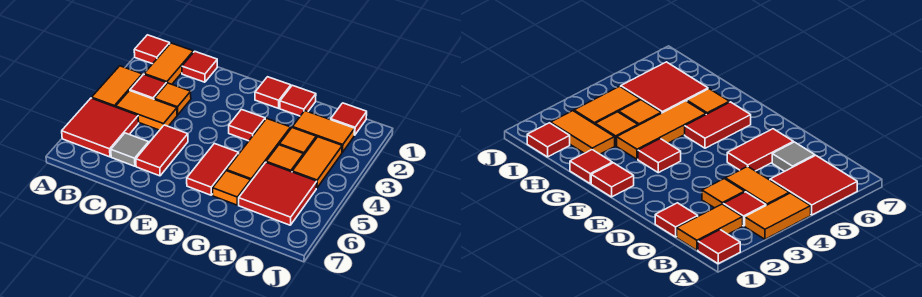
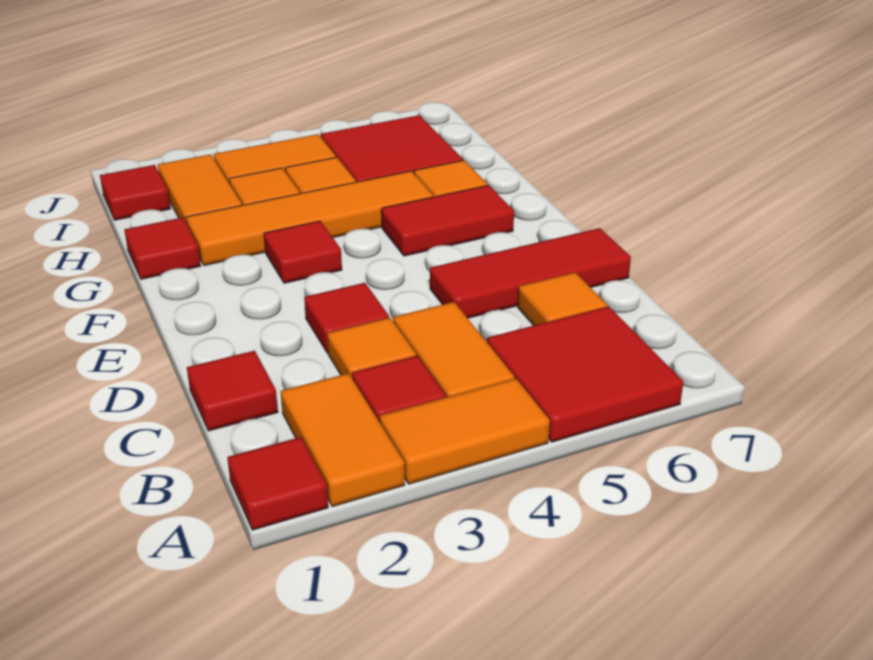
orange tile B1:B2 level 1 -> orange tile A2:B2 level 1
grey tile C6 level 1 -> orange tile C6 level 1
red tile D5:D6 level 1 -> red tile D5:D7 level 1
red tile F1 level 1 -> red tile D3 level 1
orange tile G3:G5 level 1 -> orange tile G2:G5 level 1

